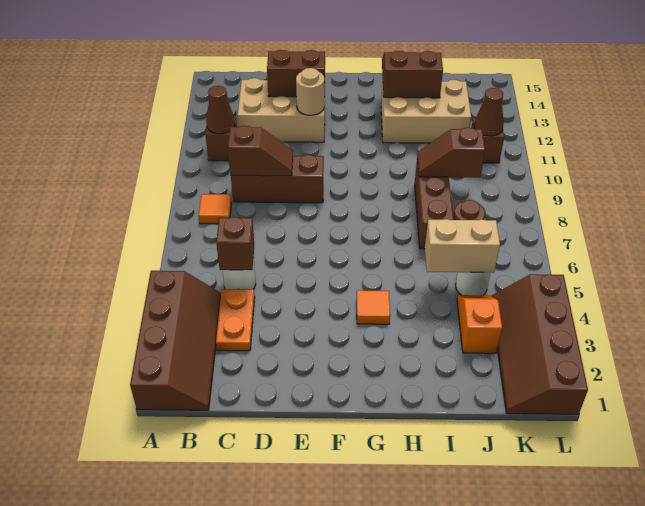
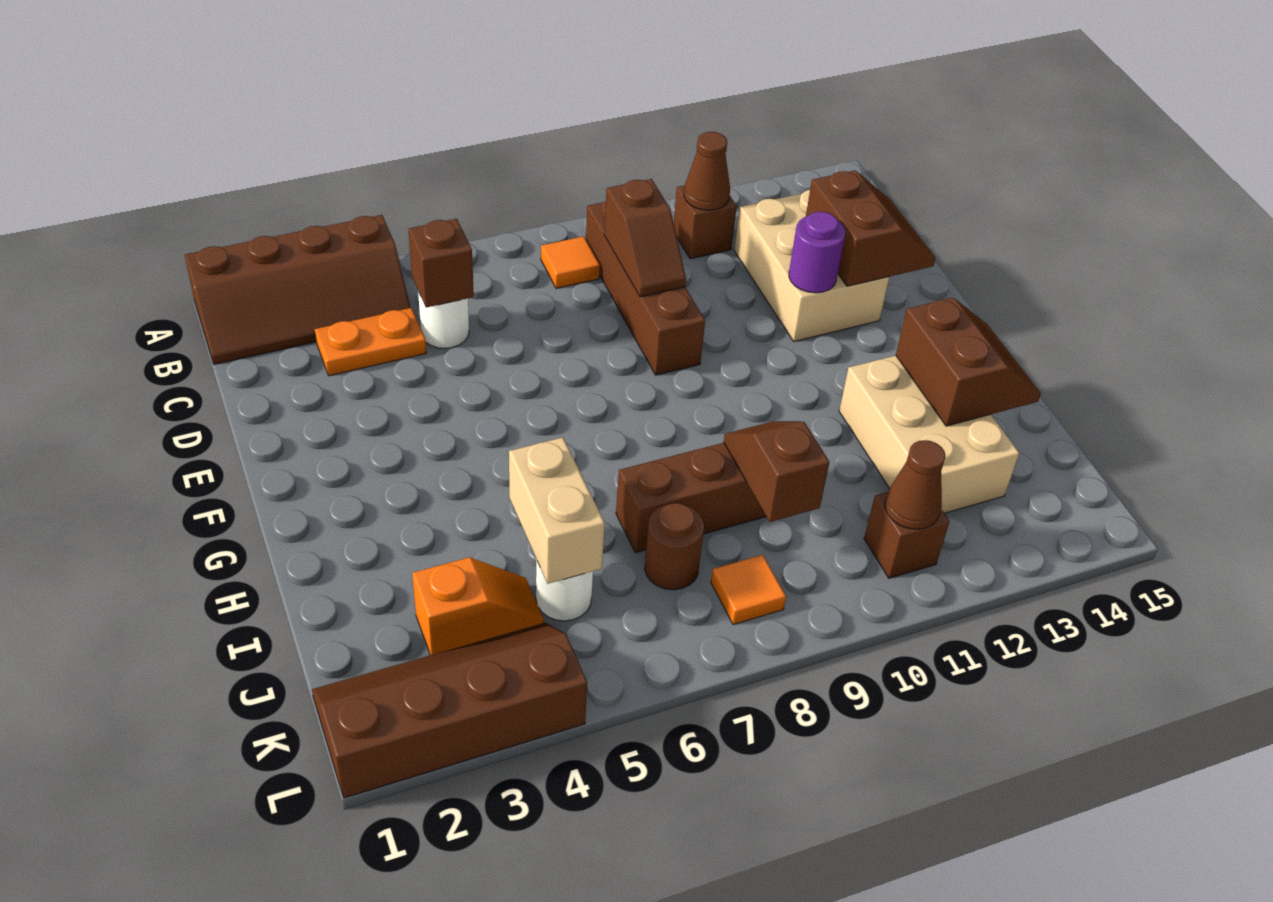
brown brick C9:E9 level 1 -> brown brick B9:E9 level 1
tan round brick E12 level 2 -> purple round brick E12 level 2
orange tile G4 level 1 -> orange tile K8 level 1

